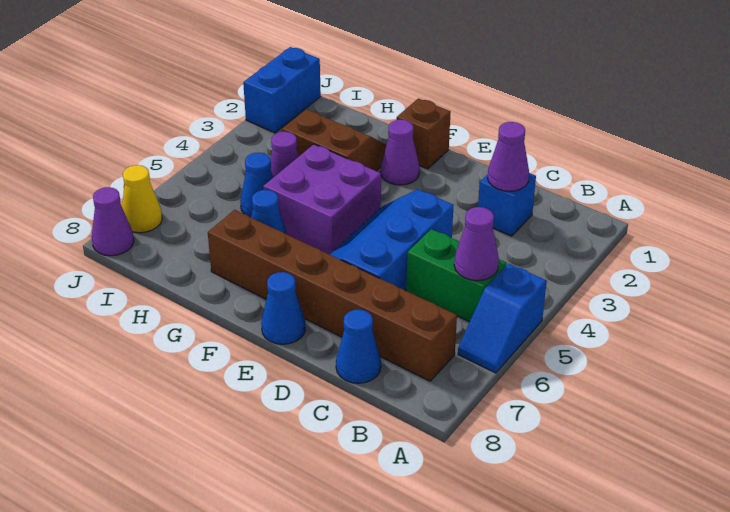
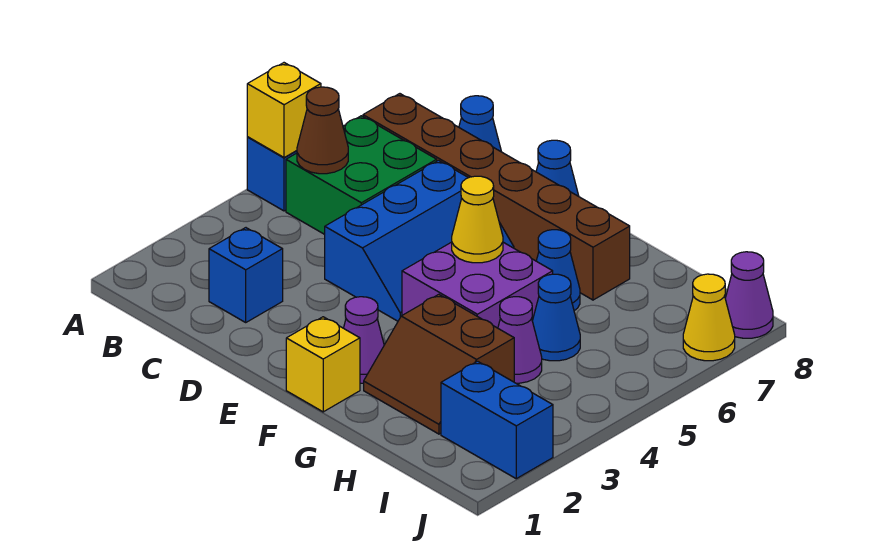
none -> yellow brick A5 level 2
green brick B5:C5 level 1 -> green brick B5:C6 level 1
purple cone B5 level 2 -> brown cone B5 level 2
purple cone C2 level 2 -> none
brown brick F1 level 1 -> yellow brick F1 level 1
none -> yellow cone F5 level 2
blue brick J1:J2 level 1 -> blue brick I2:J2 level 1

